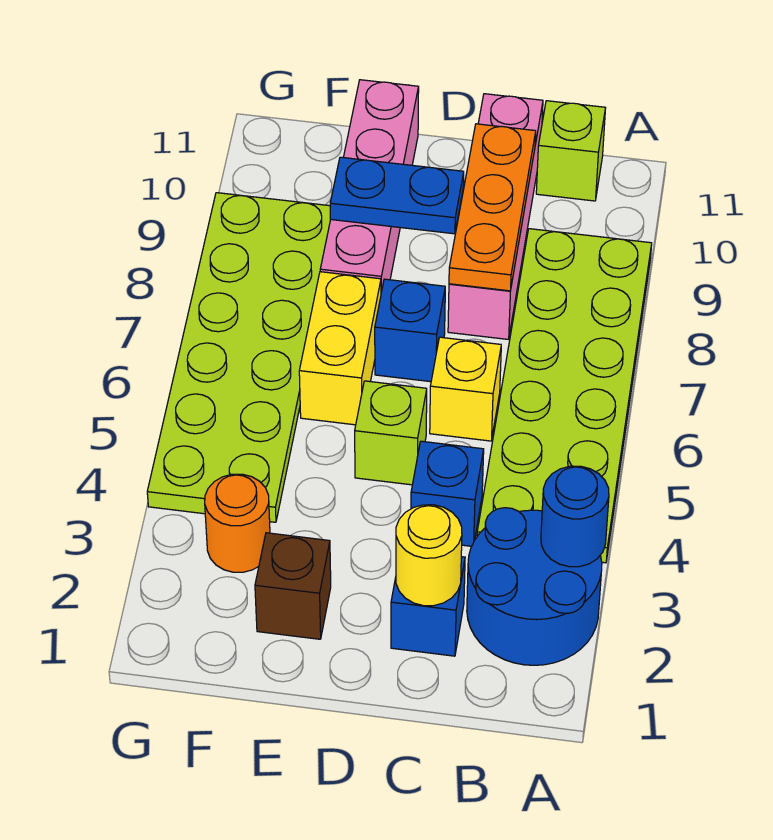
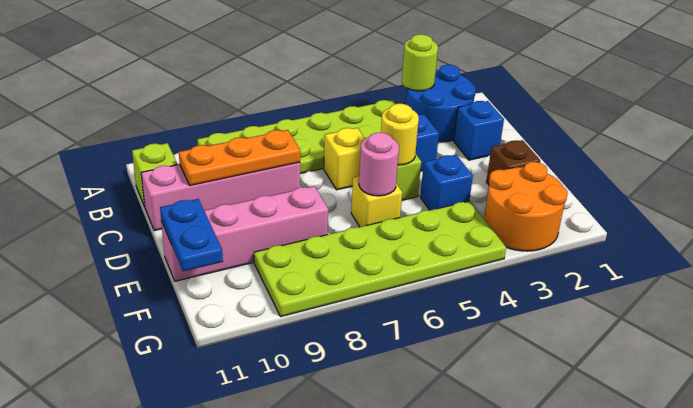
blue round brick A3 level 2 -> lime round brick A3 level 2
yellow round brick C2 level 2 -> yellow round brick D5 level 2
blue brick D7 level 1 -> blue brick E4 level 1
blue plate D9:E9 level 2 -> blue plate E11:F11 level 2
yellow brick E6:E7 level 1 -> yellow brick E6 level 1
none -> pink round brick E6 level 2
orange round brick F3 level 1 -> orange round brick F2:G3 level 1

